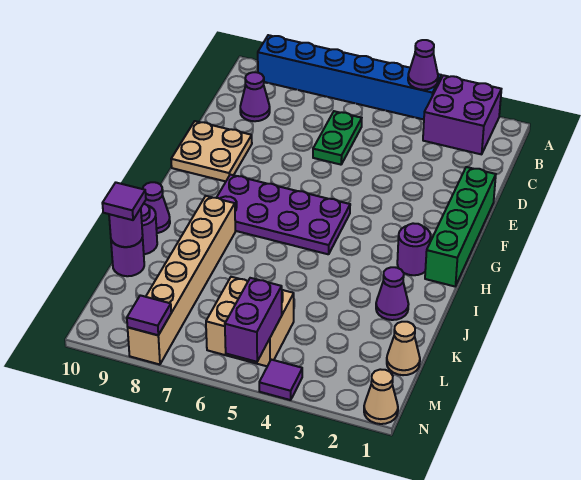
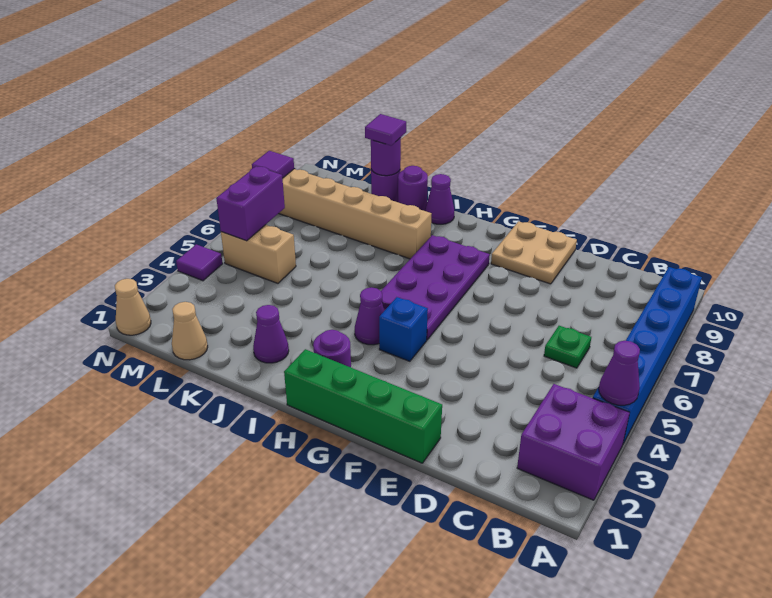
green plate C6:D6 level 1 -> green plate C6 level 1
purple cone C9 level 1 -> purple cone H4 level 1
none -> blue brick G4 level 1
tan brick L5:M6 level 1 -> tan brick L5:M5 level 1
purple brick M5:N5 level 2 -> purple brick M5:M6 level 2

